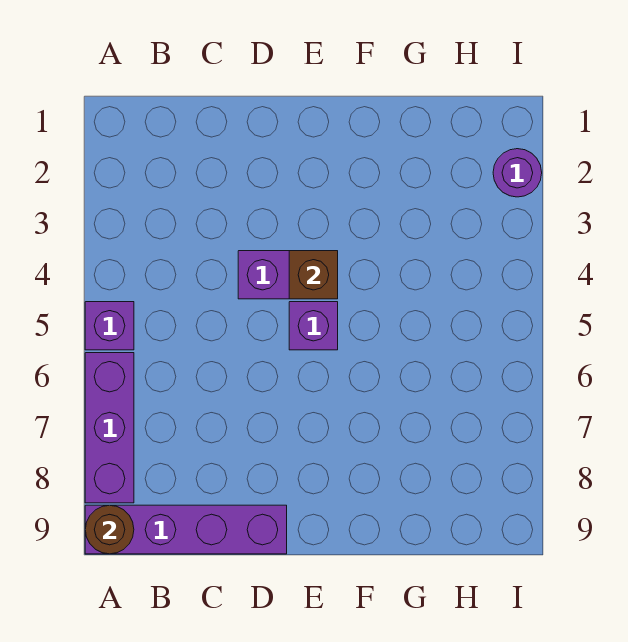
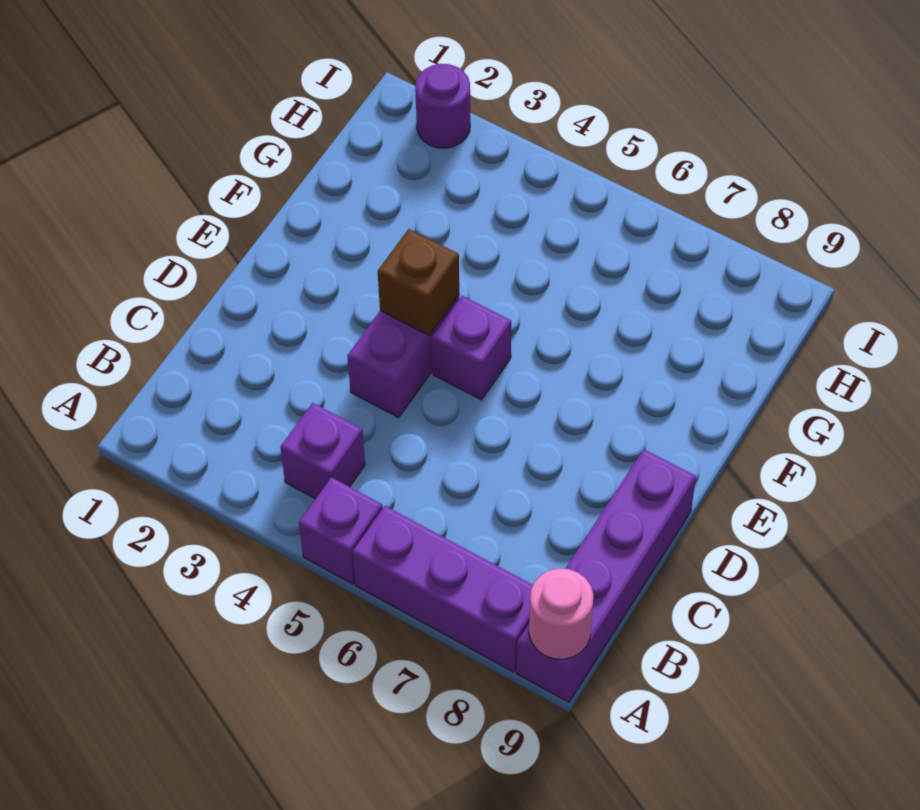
brown round brick A9 level 2 -> pink round brick A9 level 2
none -> purple brick B4 level 1

